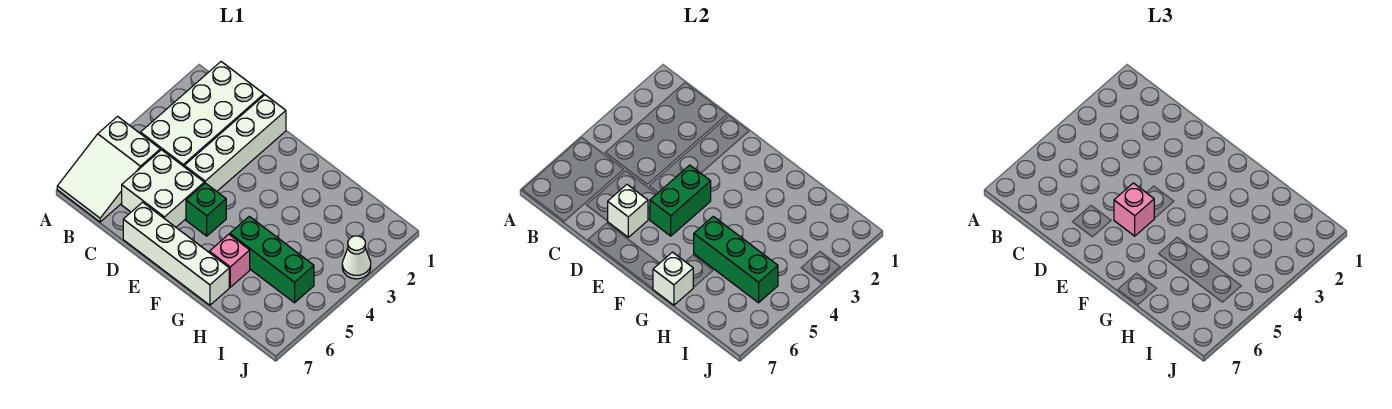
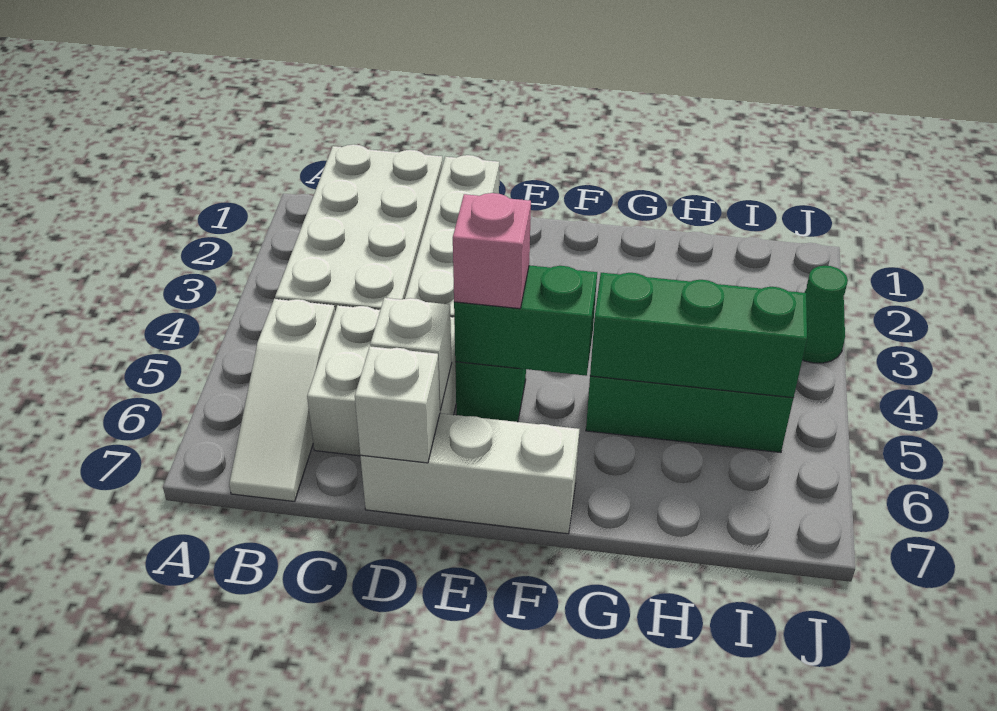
white slope A5:B7 level 1 top 5 -> white slope B5:B7 level 1 top 5
white brick D7:G7 level 1 -> white brick D7:F7 level 1
green brick E4:E5 level 2 -> green brick E5:F5 level 2
pink brick G6 level 1 -> none
white brick G7 level 2 -> white brick D7 level 2
white cone J3 level 1 -> green cone J3 level 1

